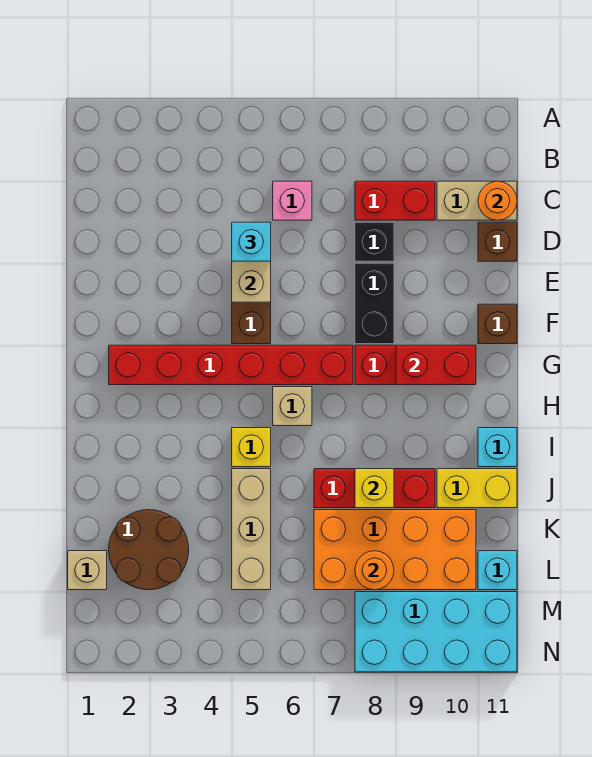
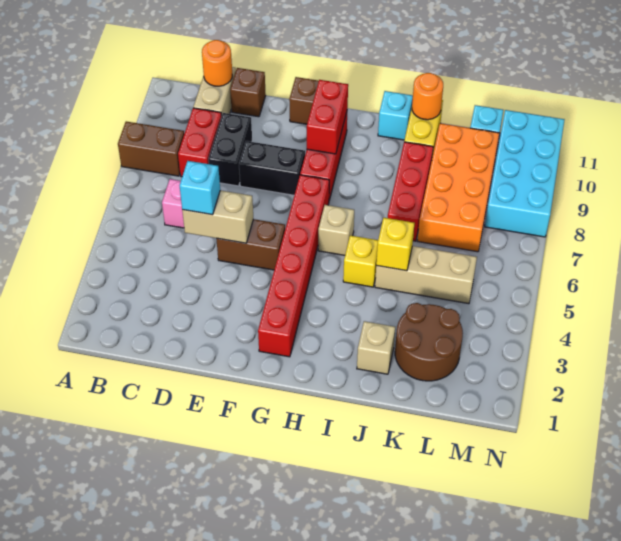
none -> brown brick A8:B8 level 1
black brick D8 level 1 -> black brick D8:D9 level 1
yellow brick J8 level 2 -> yellow brick J5 level 2
tan brick L1 level 1 -> tan brick J2 level 1
orange round brick L8 level 2 -> orange round brick J11 level 2

